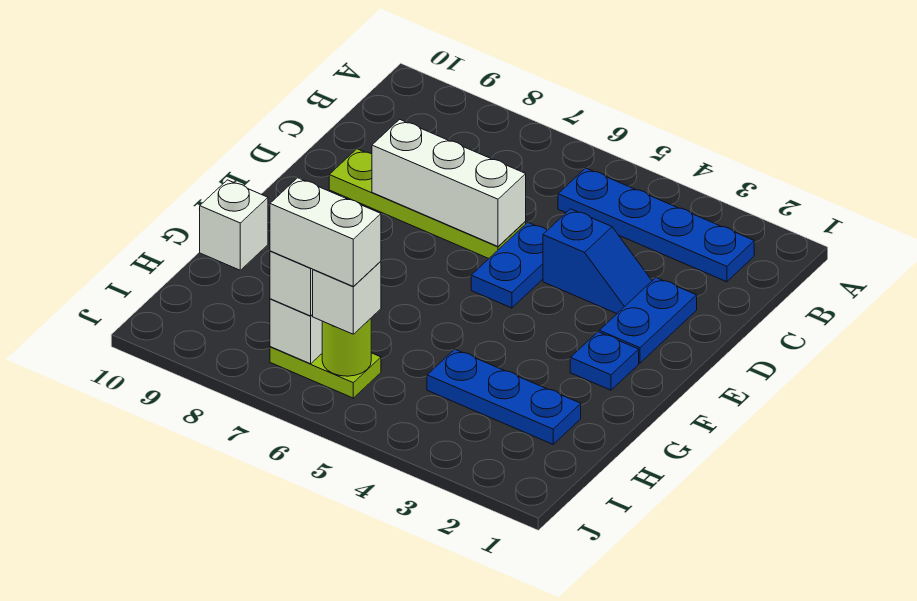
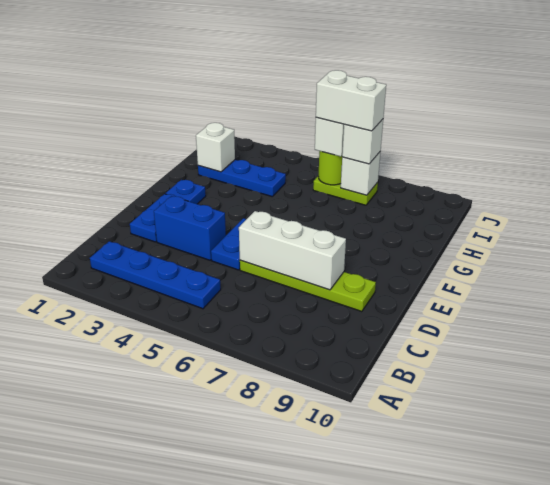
blue slope D3:D4 level 1 top 4 -> blue brick D3:D4 level 1
white brick G10 level 1 -> white brick H2 level 2

